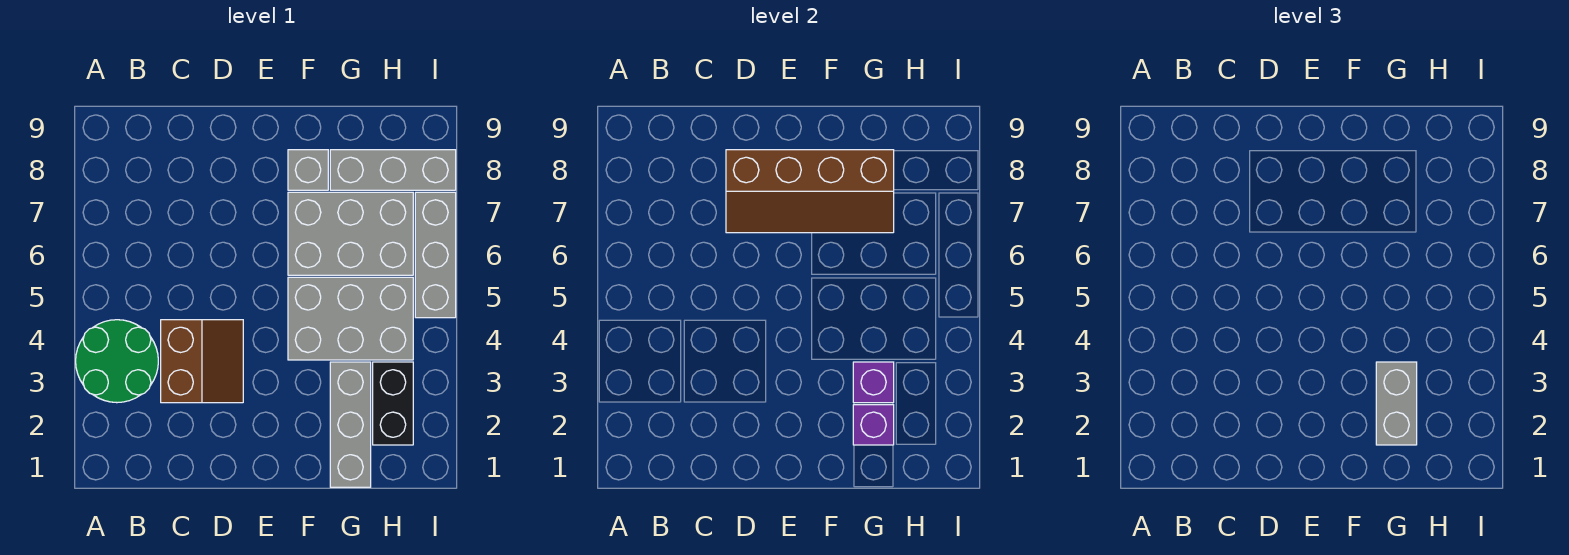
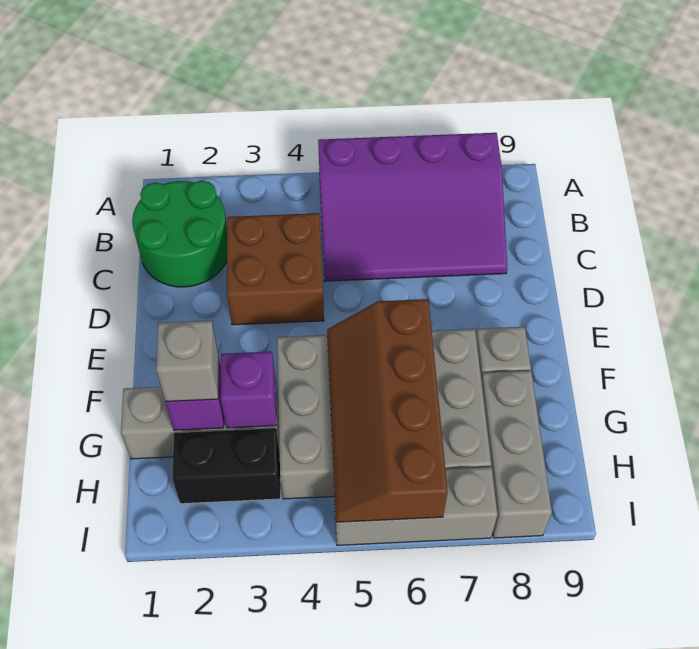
green round brick A3:B4 level 1 -> green round brick B1:C2 level 1
none -> purple slope A5:C8 level 1 top A
brown slope C3:D4 level 1 top C -> brown brick C3:D4 level 1
brown slope D7:G8 level 2 top 8 -> brown slope F5:I6 level 2 top 6
grey brick G2:G3 level 3 -> grey brick G2 level 3

